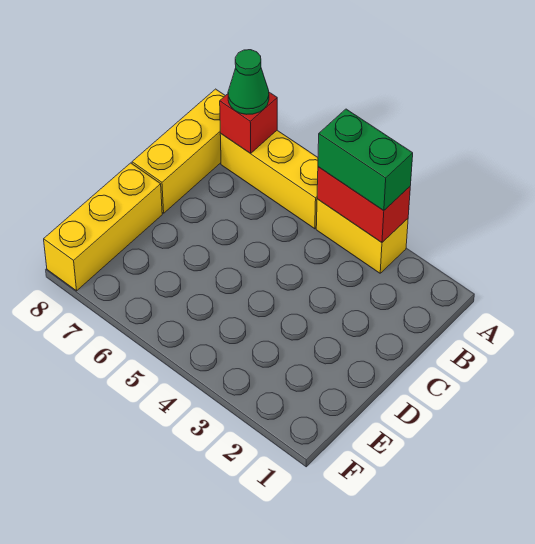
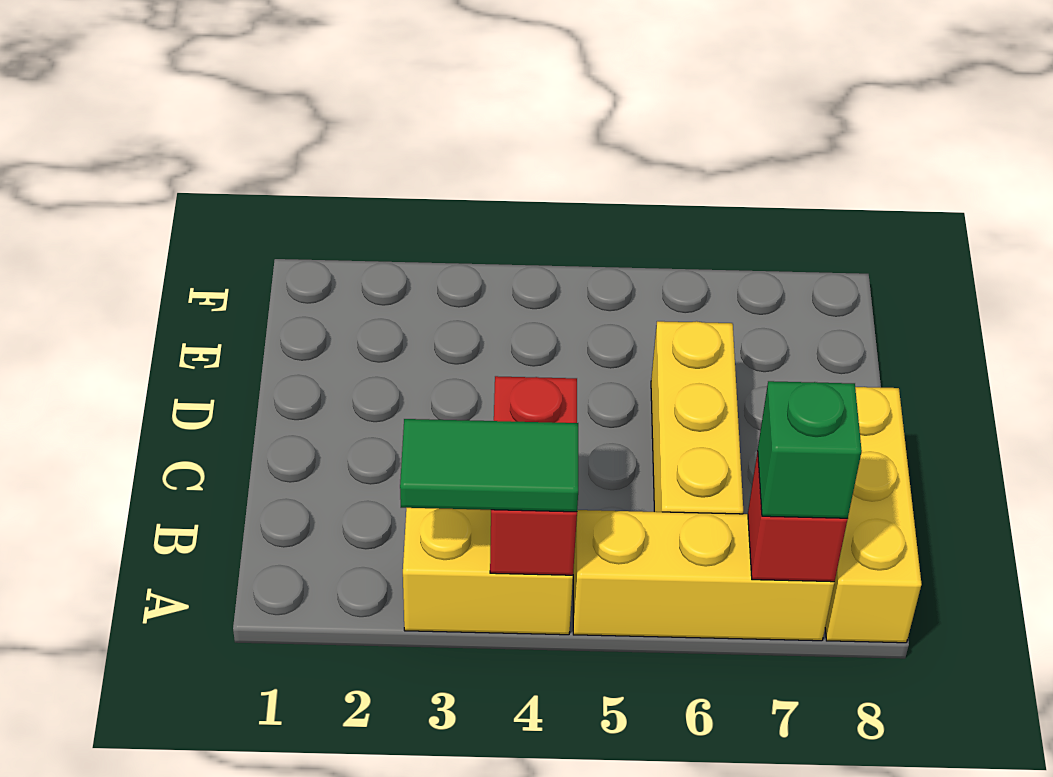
red brick A3:A4 level 2 -> red brick A4:B4 level 2
green brick A3:A4 level 3 -> green tile A3:A4 level 3
green cone A7 level 3 -> green brick A7 level 3
yellow brick D8:F8 level 1 -> yellow brick B6:D6 level 1

